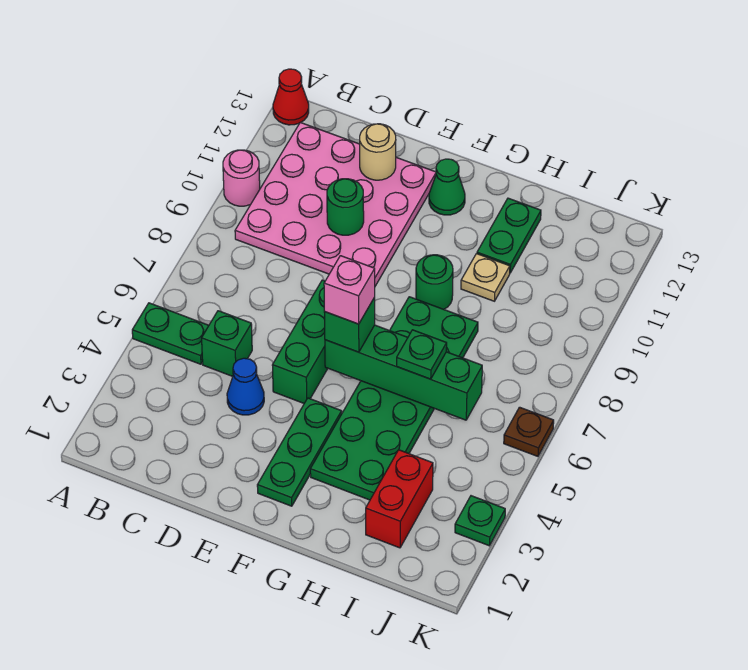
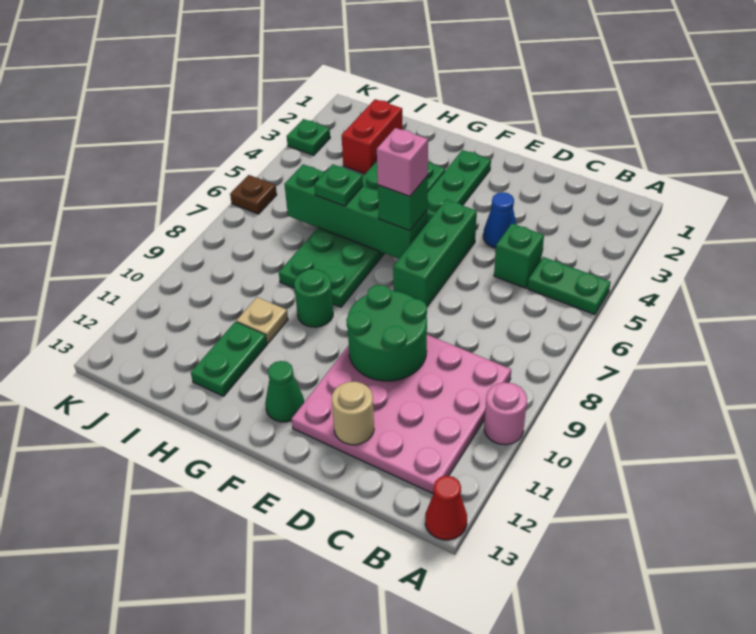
green round brick D10 level 2 -> green round brick D9:E10 level 2

